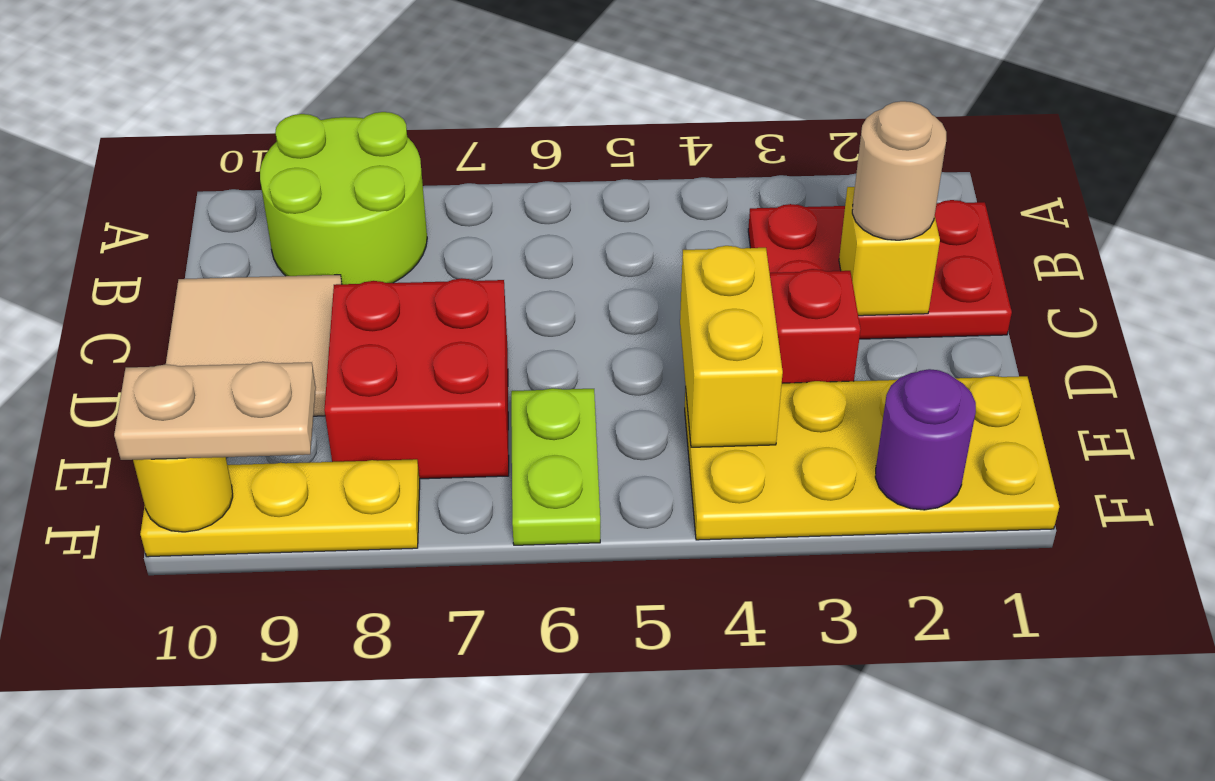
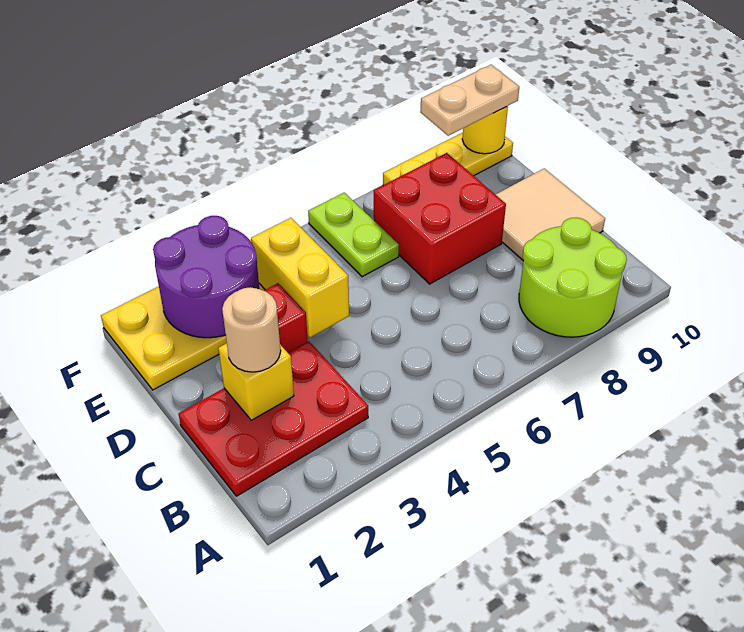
purple round brick F2 level 2 -> purple round brick E2:F3 level 2

